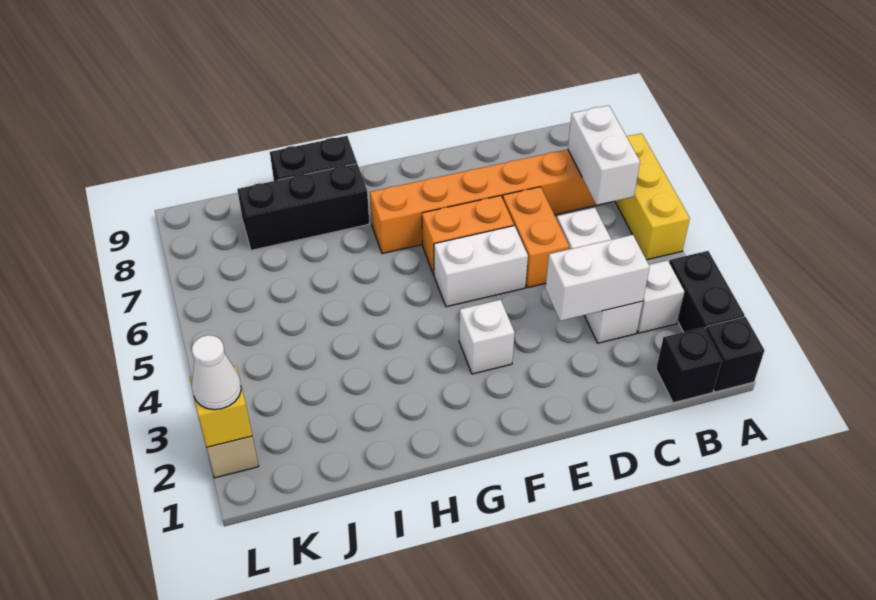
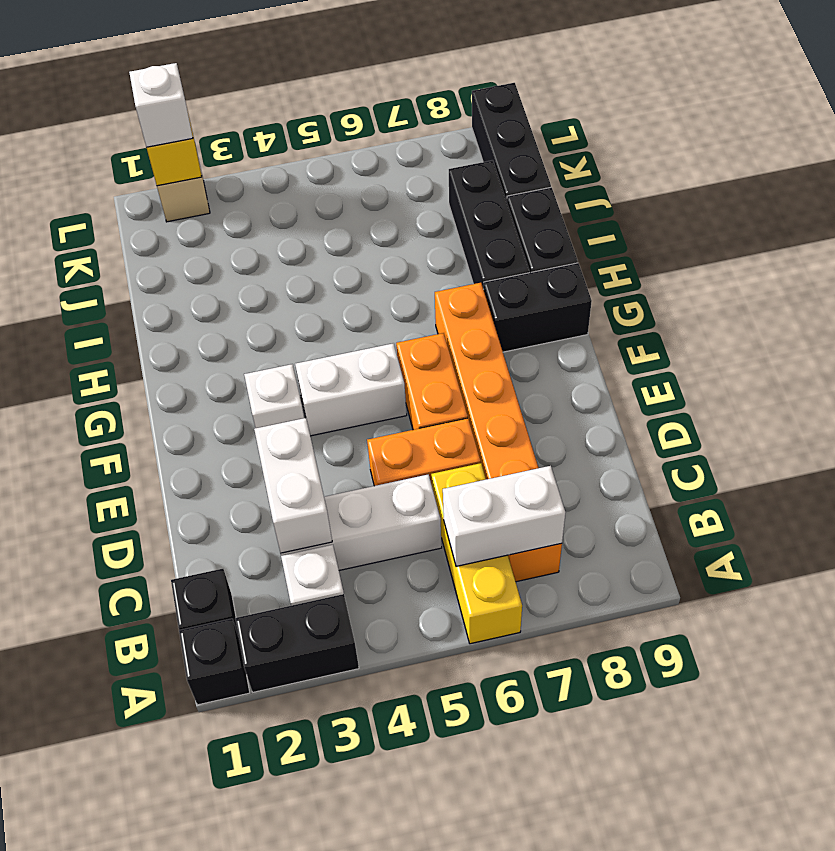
yellow brick A5:A7 level 1 -> yellow brick A6:C6 level 1
white brick E5:F5 level 1 -> white brick F4:F5 level 1
none -> black brick G8:G9 level 1
none -> black brick J9:L9 level 1
white cone L2 level 3 -> white brick L2 level 3

